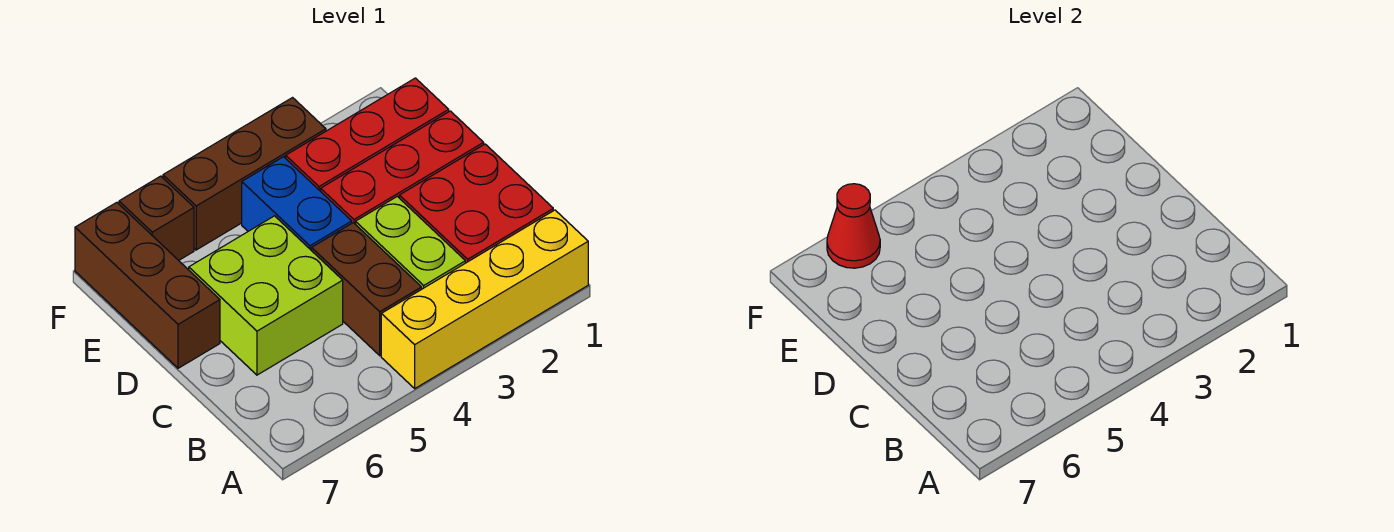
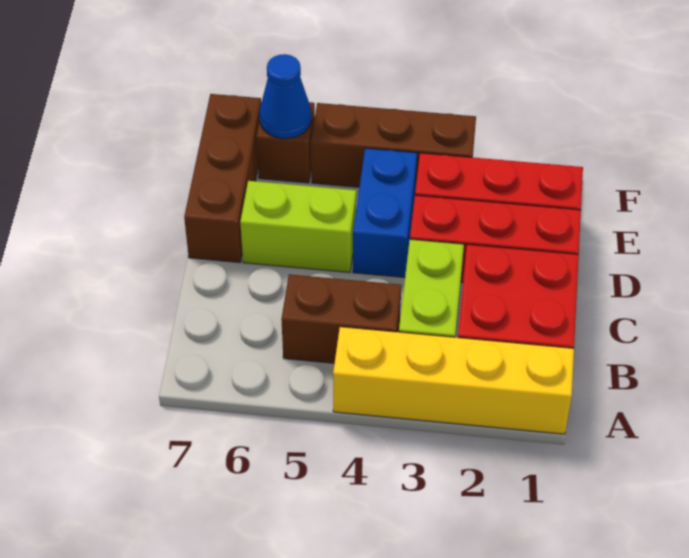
brown brick B4:C4 level 1 -> brown brick B4:B5 level 1
lime brick C5:D6 level 1 -> lime brick D5:D6 level 1
red cone F6 level 2 -> blue cone F6 level 2

